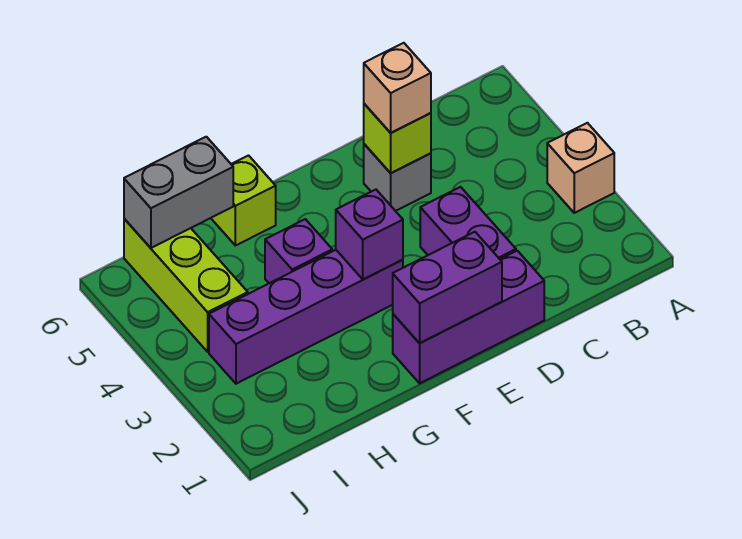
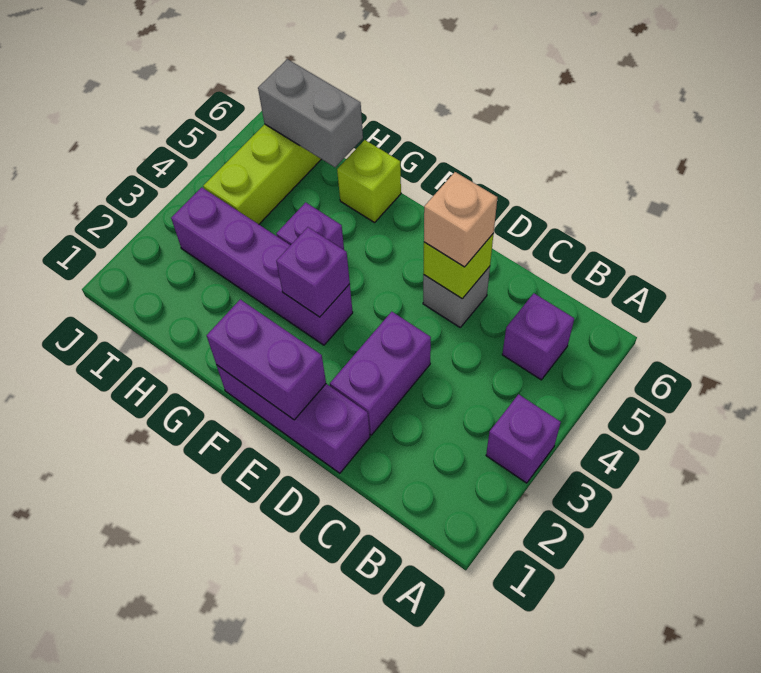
tan brick A3 level 1 -> purple brick A3 level 1
none -> purple brick B5 level 1

